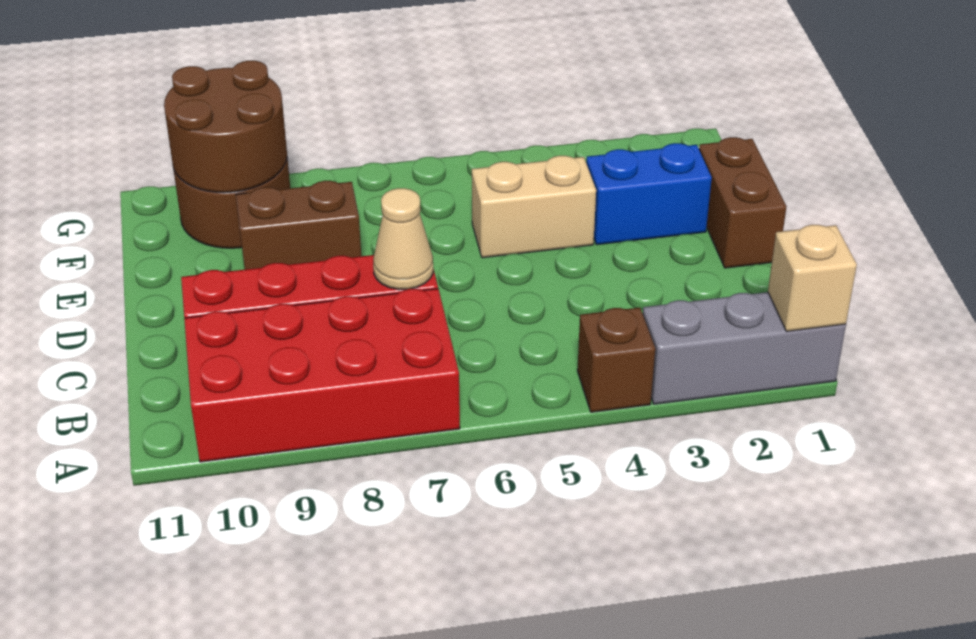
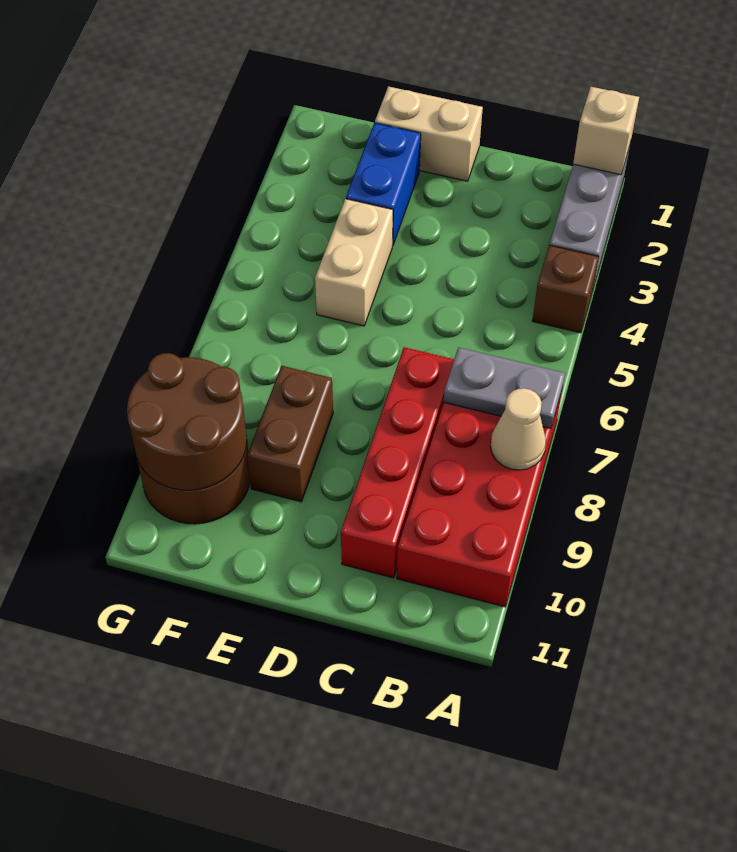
none -> grey plate A7:B7 level 2
tan cone C7 level 2 -> tan cone A8 level 2
brown brick D1:E1 level 1 -> tan brick D1:E1 level 1

